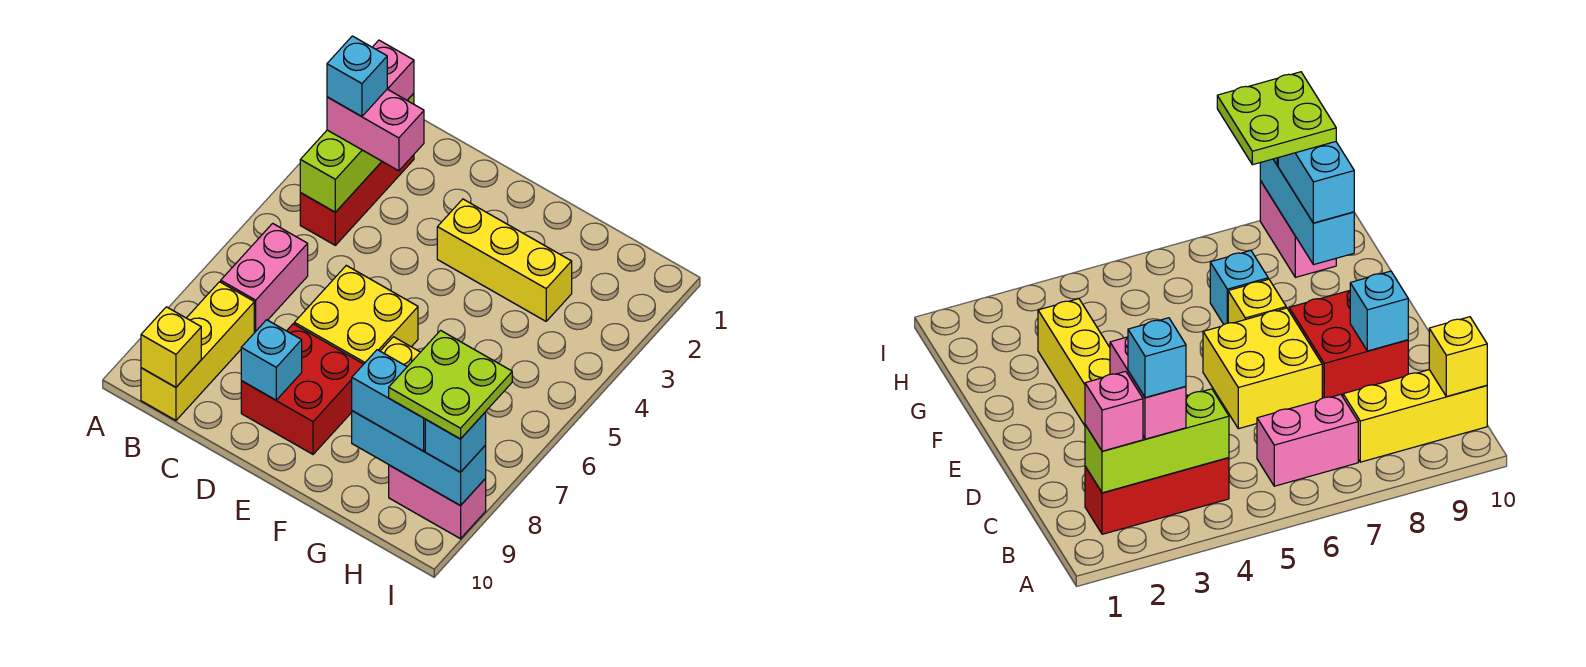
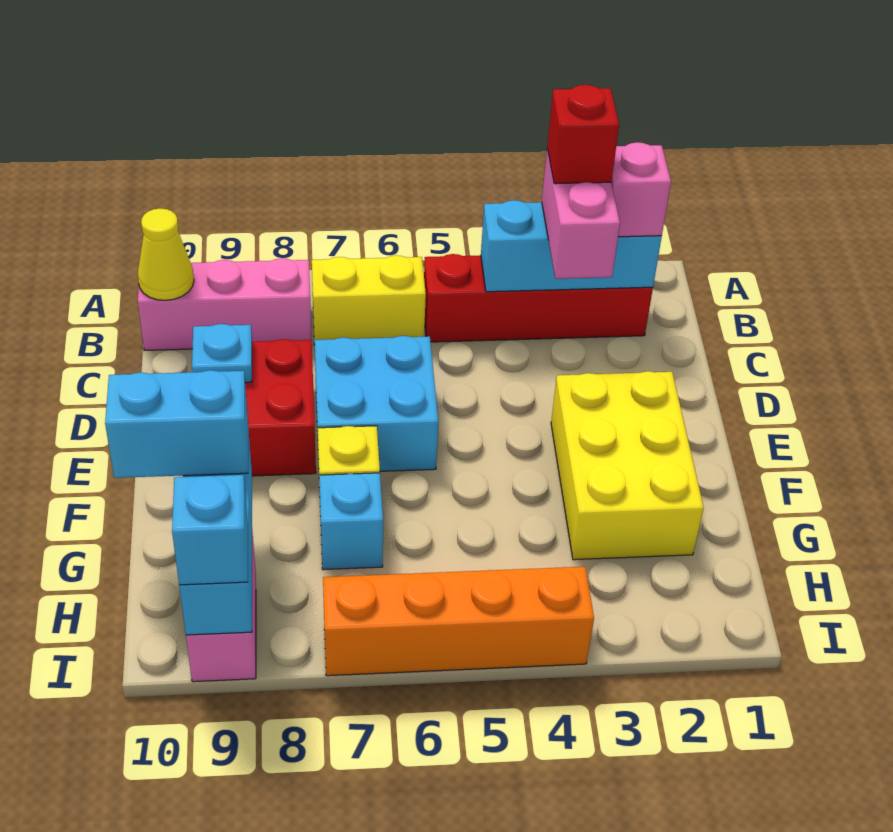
red brick B2:B4 level 1 -> red brick B2:B5 level 1
lime brick B2:B4 level 2 -> cyan brick B2:B4 level 2
cyan brick B3 level 4 -> red brick B3 level 4
pink brick B6:B7 level 1 -> yellow brick B6:B7 level 1
yellow brick B8:B10 level 1 -> pink brick B8:B10 level 1
yellow brick B10 level 2 -> yellow cone B10 level 2
yellow brick D6:E7 level 1 -> cyan brick D6:E7 level 1
cyan brick D9 level 2 -> cyan plate D9 level 2
yellow brick E3:G3 level 1 -> yellow brick E2:G3 level 1
cyan brick G9:H9 level 3 -> cyan brick G9:G10 level 3
lime plate H8:I9 level 4 -> none
none -> orange brick I4:I7 level 1

